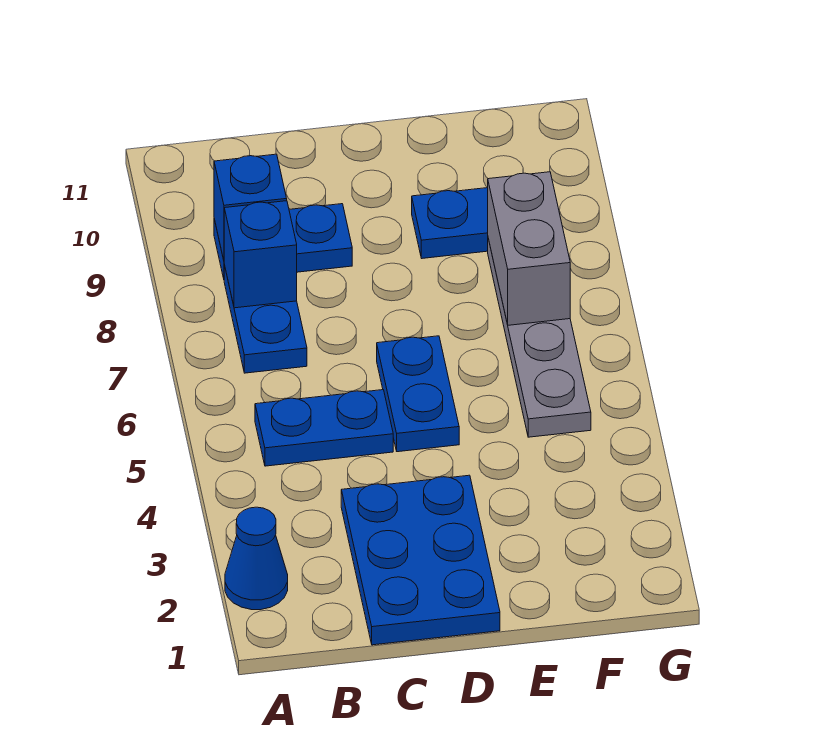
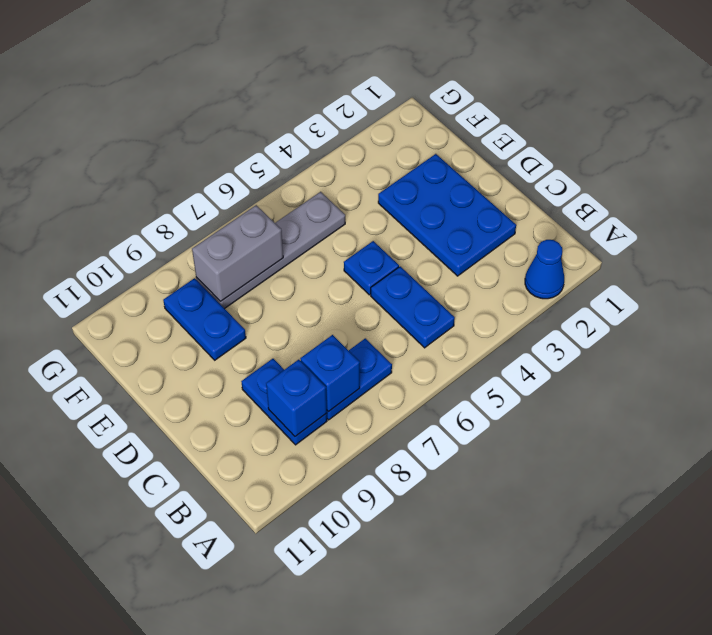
blue plate C1:D3 level 1 -> blue plate C2:E3 level 1
blue plate D5:D6 level 1 -> blue plate D5 level 1

